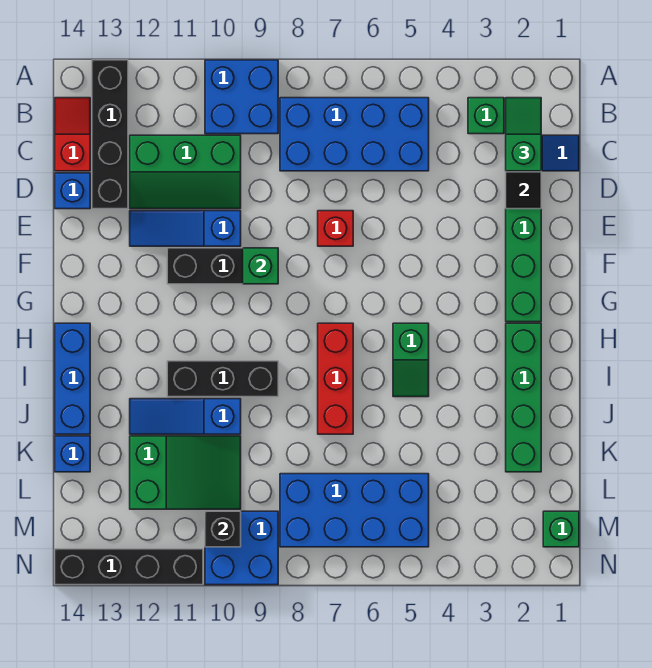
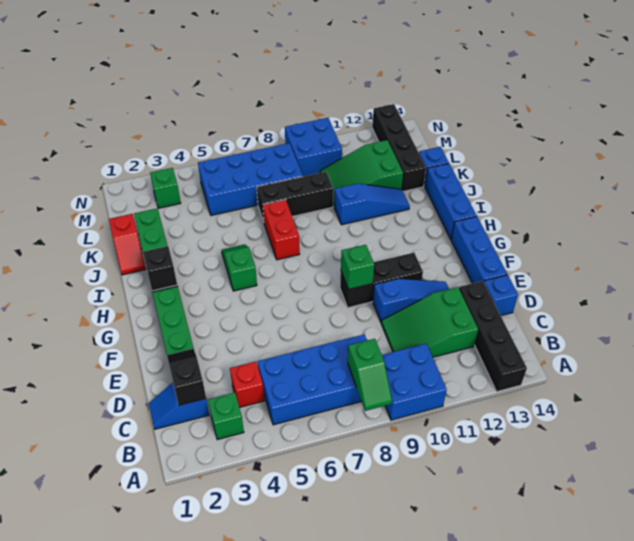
green slope B2:C2 level 3 top C -> green slope A8:B8 level 2 top B
red slope B14:C14 level 1 top C -> red slope J1:K1 level 1 top K
green slope C10:D12 level 1 top C -> green slope C10:D12 level 1 top 12
red brick E7 level 1 -> red brick C4 level 1
none -> blue brick E14:G14 level 1
red brick H7:J7 level 1 -> red brick I7:J7 level 1
black brick I9:I11 level 1 -> black brick K7:K9 level 1
green brick M1 level 1 -> green brick M3 level 1
black brick M10 level 2 -> black brick H2 level 2
black brick N11:N14 level 1 -> black brick K13:N13 level 1

